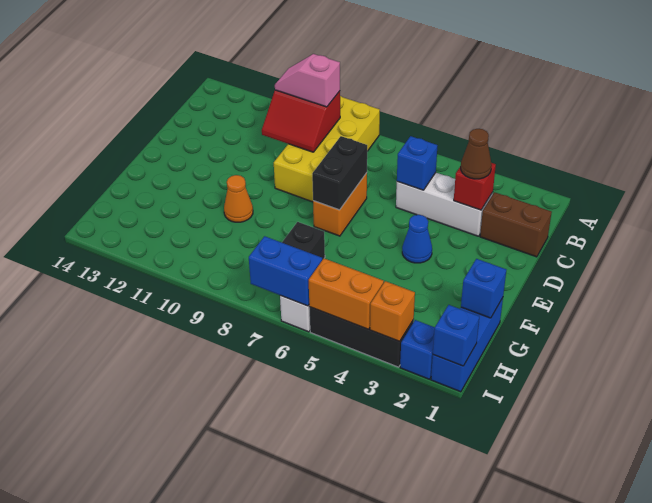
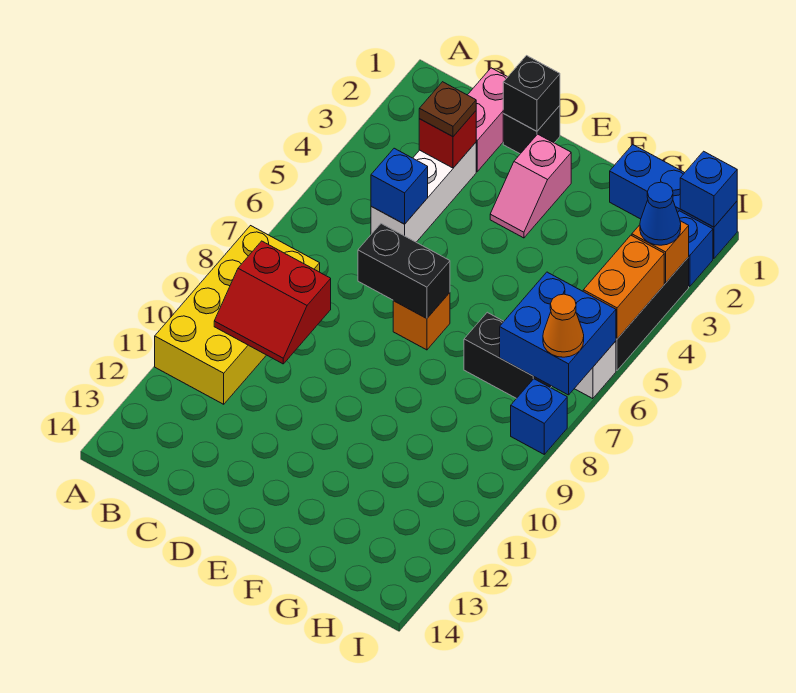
yellow brick A8:D9 level 1 -> yellow brick A8:B11 level 1
red slope B9:C10 level 2 top B -> red slope B9:C10 level 2 top 9
pink slope B9:B10 level 3 top 9 -> pink slope E2:E3 level 1 top 2
brown brick C1:C2 level 1 -> pink brick C1:C2 level 1
brown cone C3 level 3 -> brown plate C3 level 3
none -> black brick D1 level 1
none -> black brick D1 level 2
orange brick D7:E7 level 1 -> orange brick E7 level 1
blue cone E4 level 1 -> blue cone I3 level 3
orange cone F10 level 1 -> orange cone I7 level 3
blue brick G1 level 2 -> blue brick I8 level 1
blue brick I6:I7 level 2 -> blue brick H6:I7 level 2

